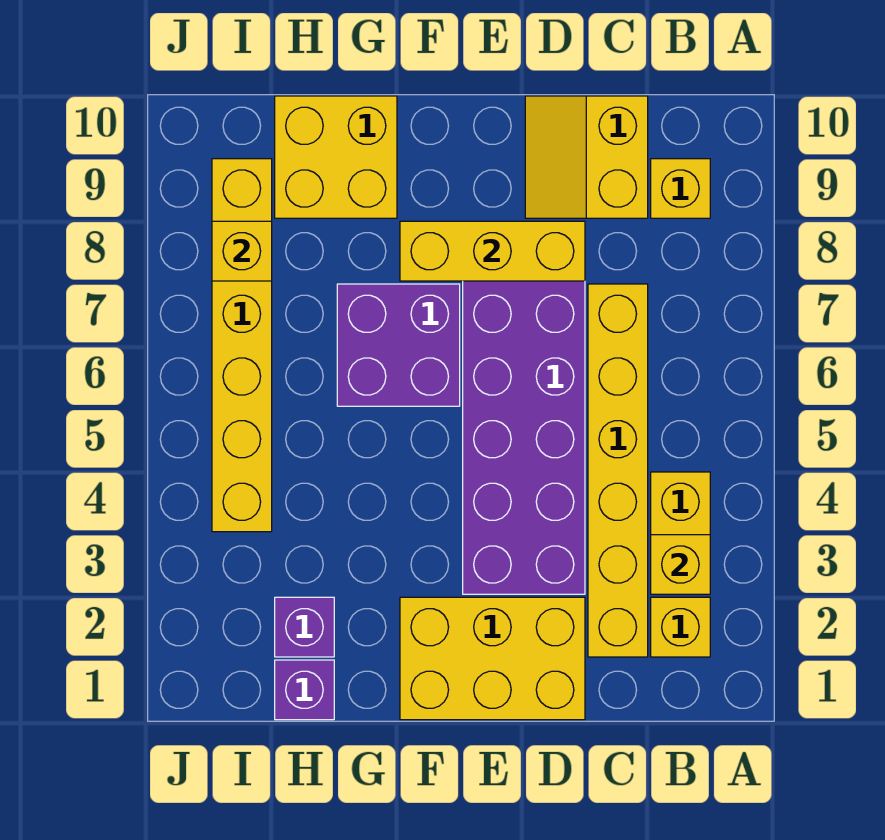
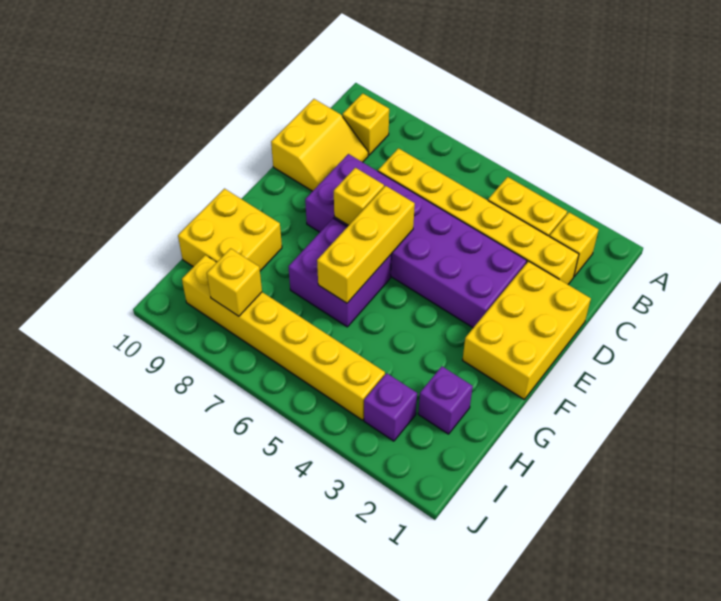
yellow brick B3 level 2 -> yellow brick E7 level 2
yellow slope C9:D10 level 1 top C -> yellow slope C9:D10 level 1 top 10
yellow brick D8:F8 level 2 -> yellow brick E6:G6 level 2
purple brick H1 level 1 -> purple brick I3 level 1

